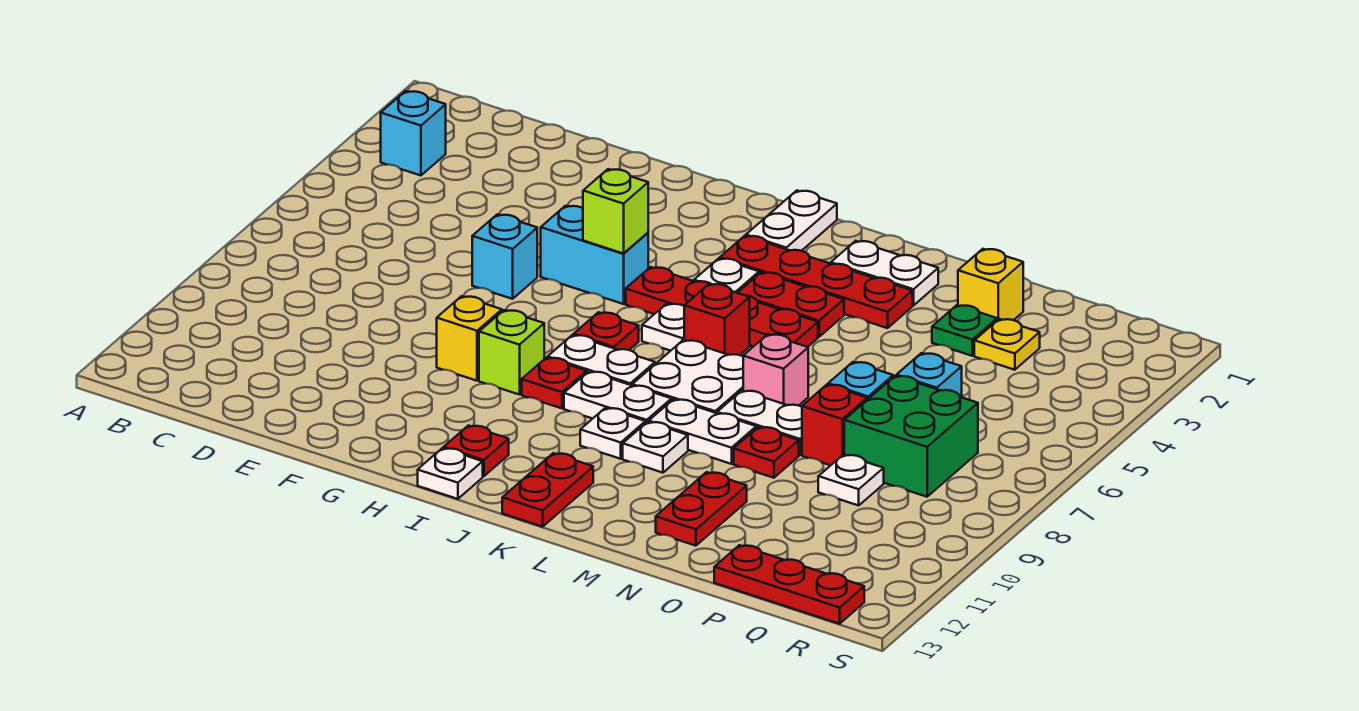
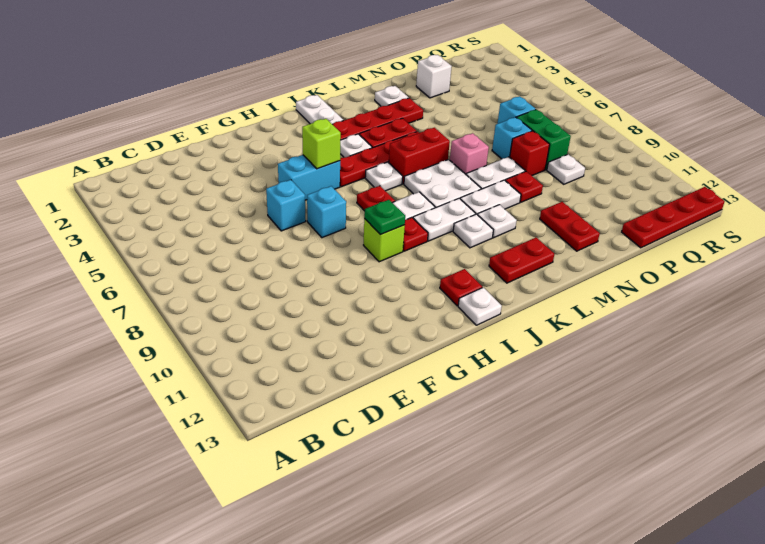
cyan brick B3 level 1 -> cyan brick G7 level 1
yellow brick G9 level 1 -> none
red brick K6 level 1 -> red brick K6:L6 level 1
red plate K12:K13 level 1 -> red plate K12:L12 level 1
white plate L2:M2 level 1 -> white plate M2 level 1
yellow brick O2 level 1 -> white brick O2 level 1
green plate O3 level 1 -> green plate H9 level 2
yellow plate P3 level 1 -> none
green brick P7:Q8 level 1 -> green brick P7:P8 level 1
red plate P13:R13 level 1 -> red plate P13:S13 level 1

